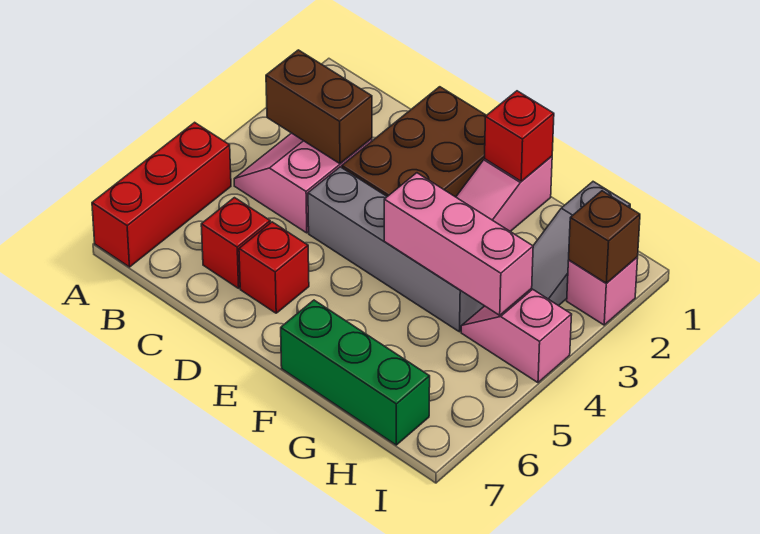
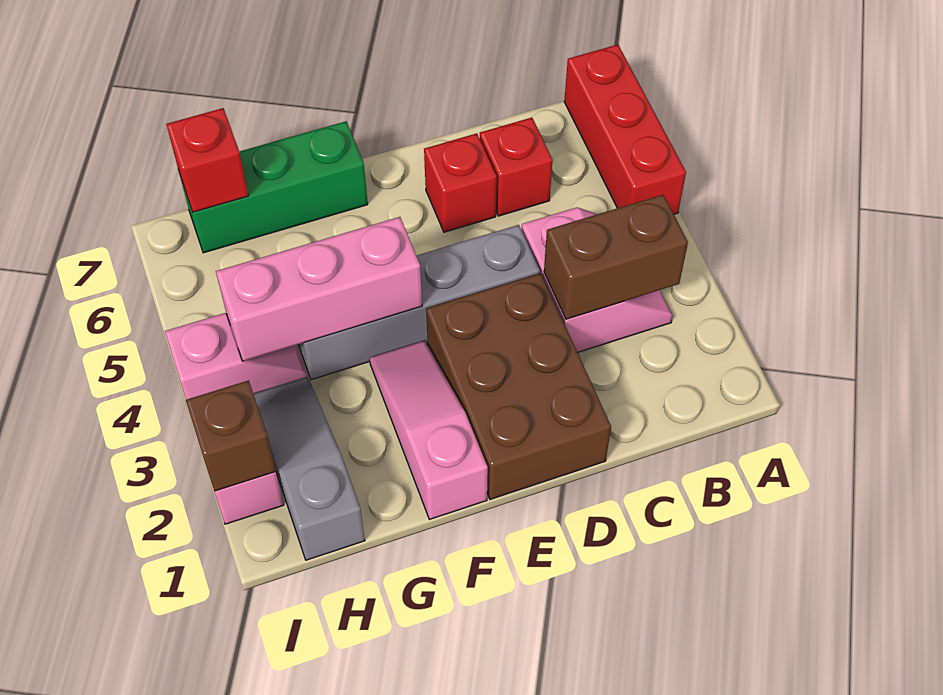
red brick F1 level 2 -> red brick H7 level 2

